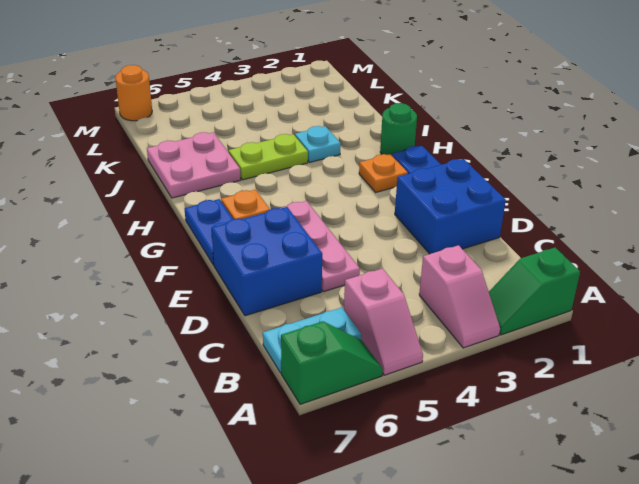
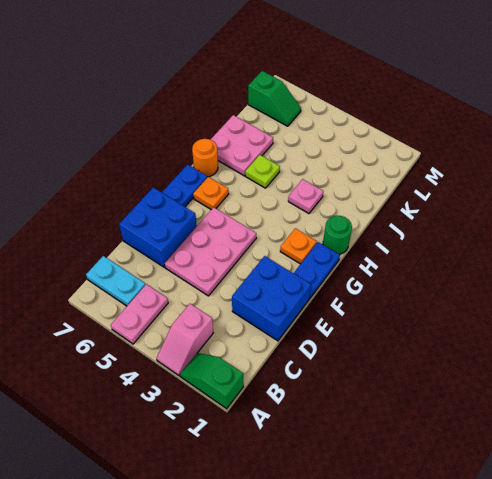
pink slope A5:B5 level 1 top B -> pink plate A5:B5 level 1
green slope A6:A7 level 1 top 7 -> green slope L6:L7 level 1 top 7
pink plate D5:F5 level 1 -> pink plate D4:F5 level 1
cyan plate I3 level 1 -> pink plate I3 level 1
lime plate I4:I5 level 1 -> lime plate I5 level 1
orange round brick M7 level 1 -> orange round brick H7 level 1

